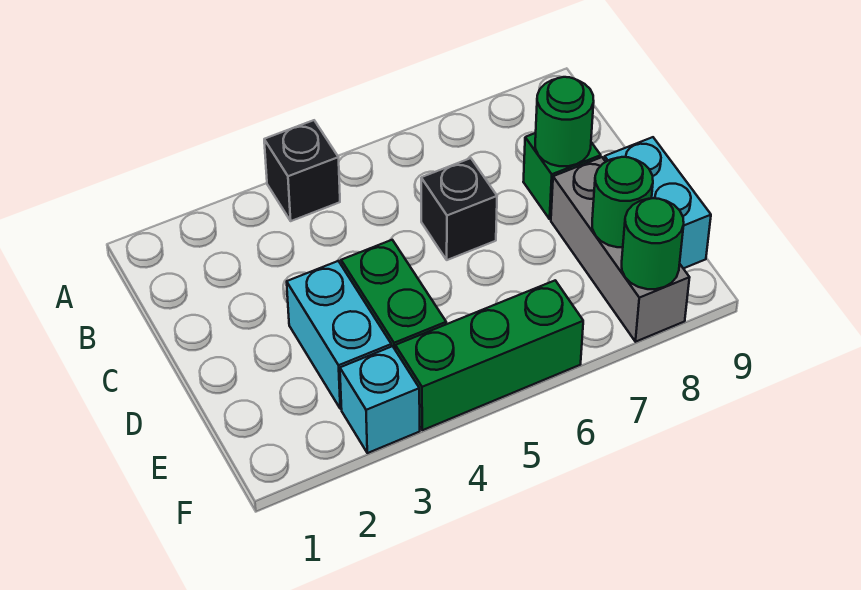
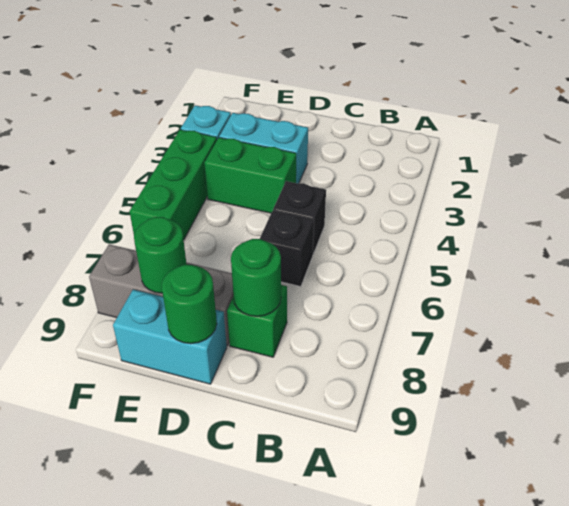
black brick A4 level 1 -> black brick C5 level 1
green round brick F8 level 2 -> green round brick D9 level 2

